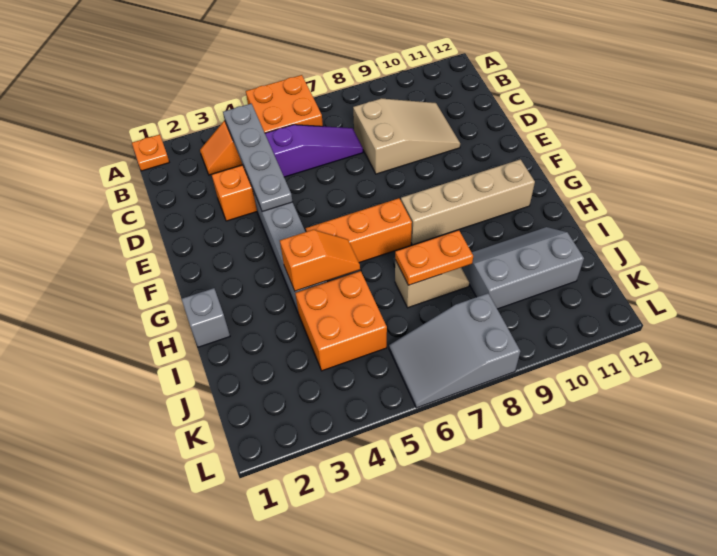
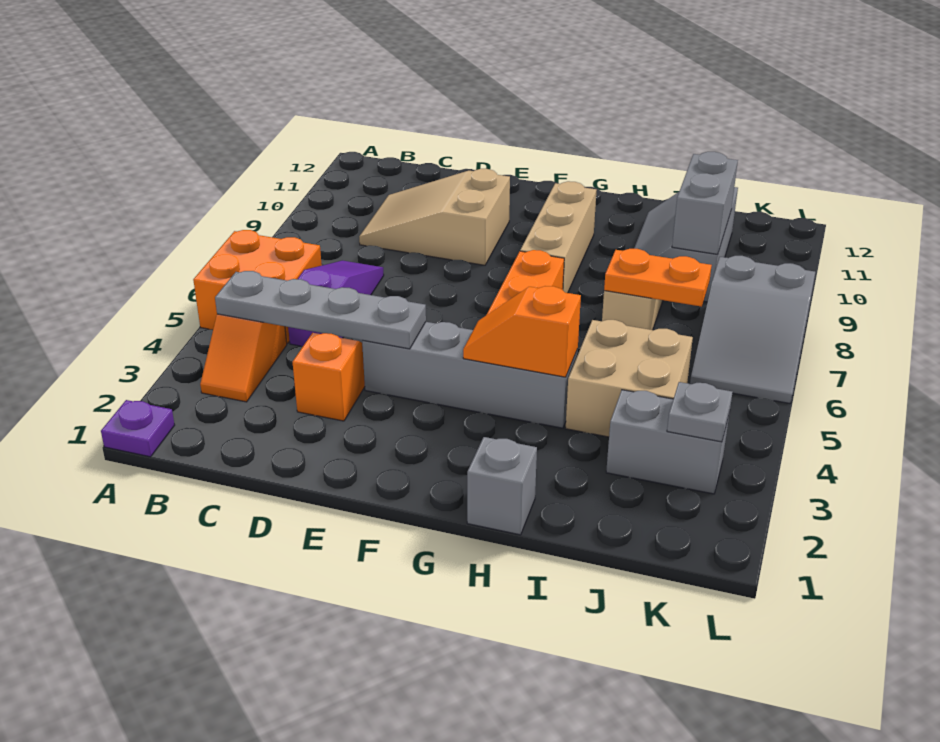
orange plate A1 level 1 -> purple plate A1 level 1
tan slope C8:D10 level 1 top 8 -> tan slope C9:E10 level 1 top E
tan brick G8:G11 level 1 -> tan brick G8:G10 level 1
orange slope H4:H5 level 2 top 4 -> orange slope G4:H4 level 2 top H
orange brick I4:J5 level 1 -> tan brick I4:J5 level 1
orange plate I7:I8 level 2 -> orange plate I7:J7 level 2
none -> grey brick J3:K3 level 1
none -> grey brick J9:J10 level 2
none -> grey plate K3 level 2

